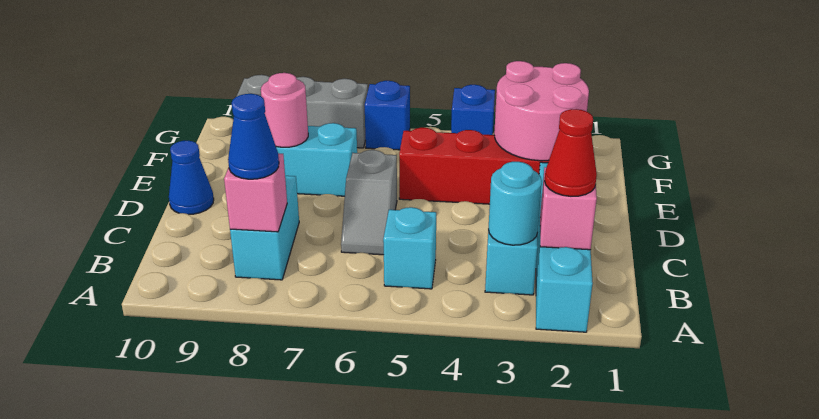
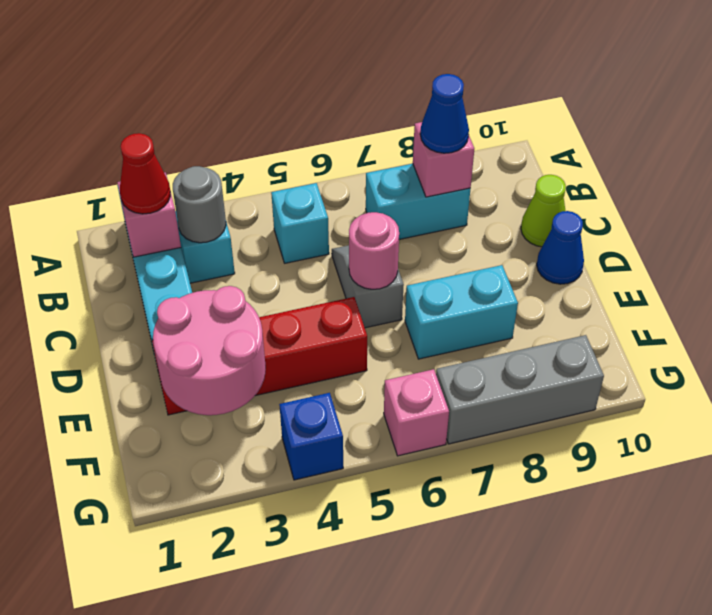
cyan round brick B3 level 2 -> grey round brick B3 level 2
cyan brick B8:C8 level 1 -> cyan brick B7:B8 level 1
none -> lime cone C10 level 1
pink round brick E8 level 2 -> pink round brick D6 level 2
blue brick G6 level 1 -> pink brick G6 level 1

